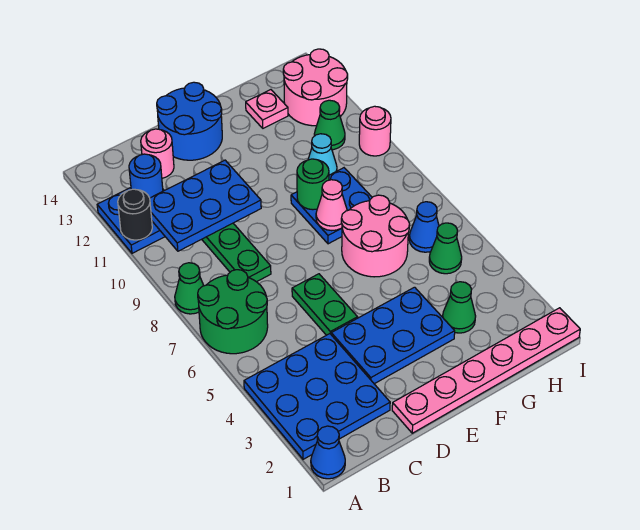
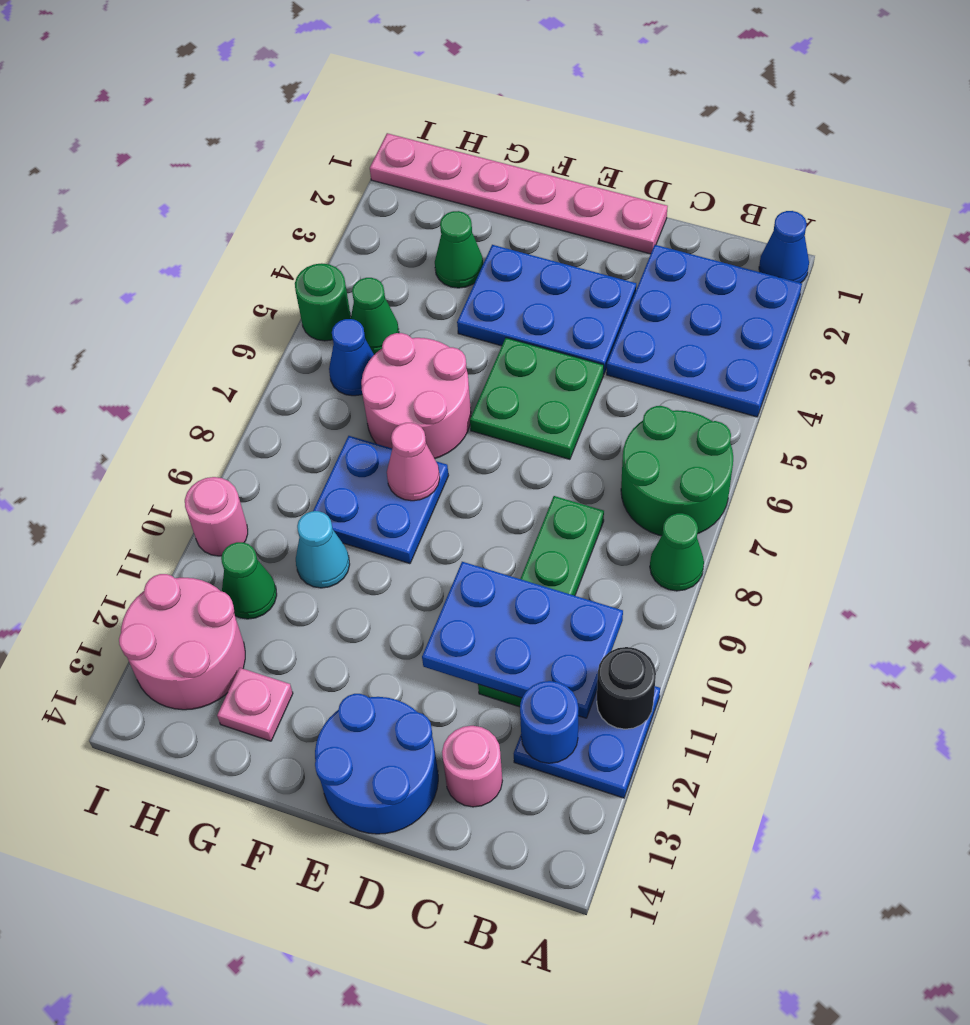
green plate D5:D6 level 1 -> green plate D5:E6 level 1
green round brick F9 level 2 -> green round brick I5 level 1

